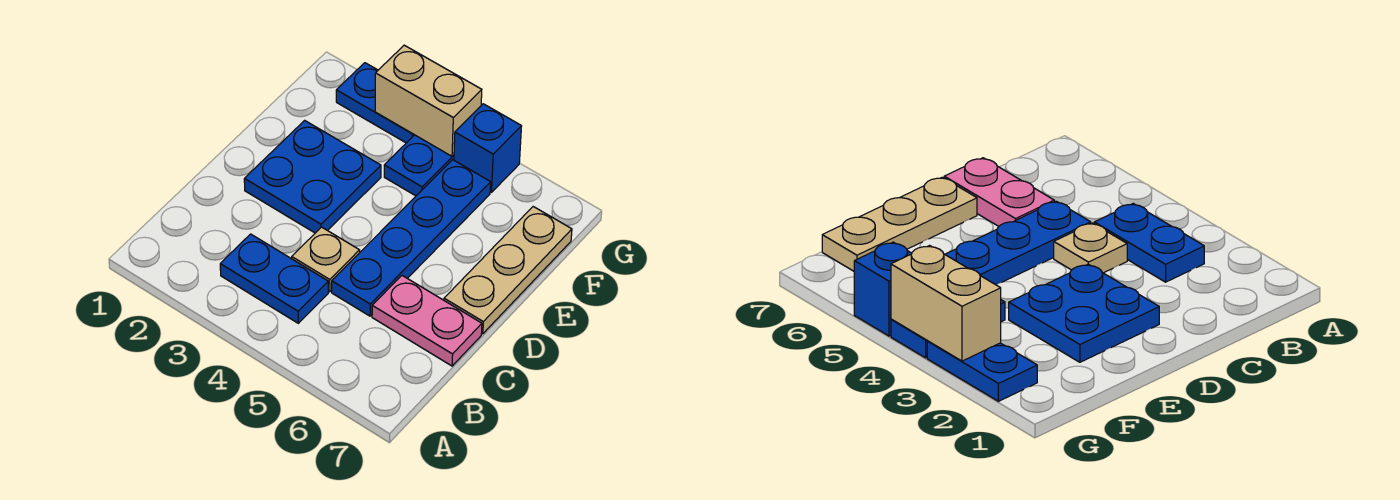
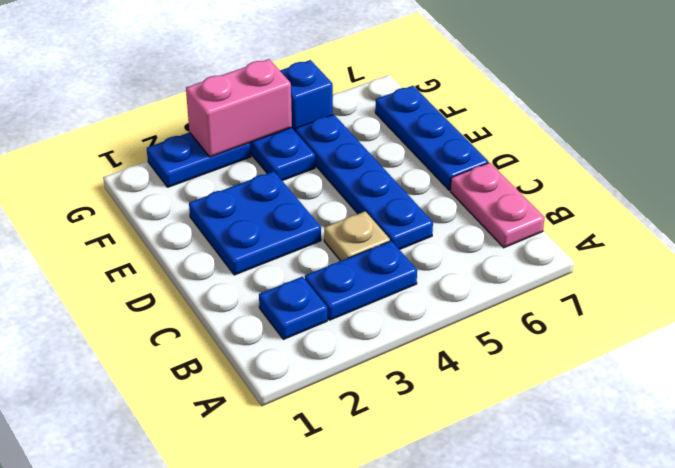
none -> blue plate B2 level 1
pink plate C6:C7 level 1 -> pink plate B7:C7 level 1
tan plate D7:F7 level 1 -> blue plate D7:F7 level 1
tan brick G3:G4 level 2 -> pink brick G3:G4 level 2

